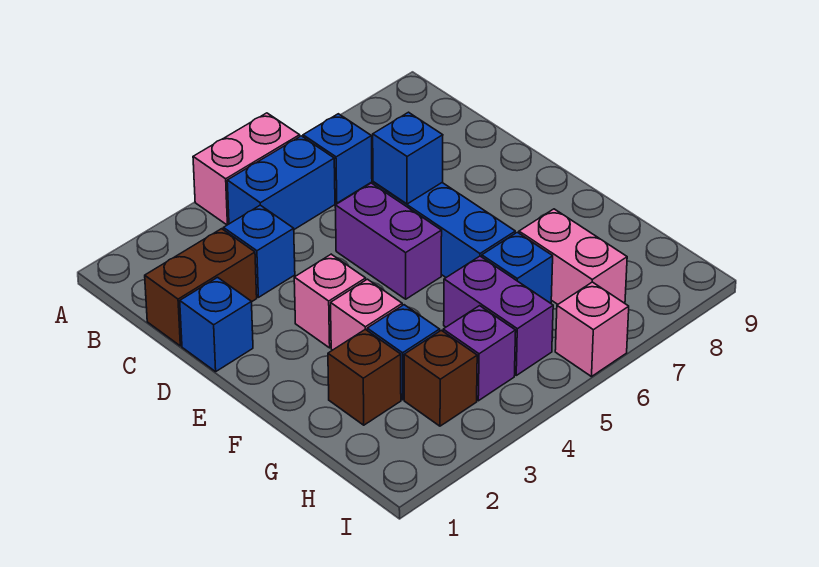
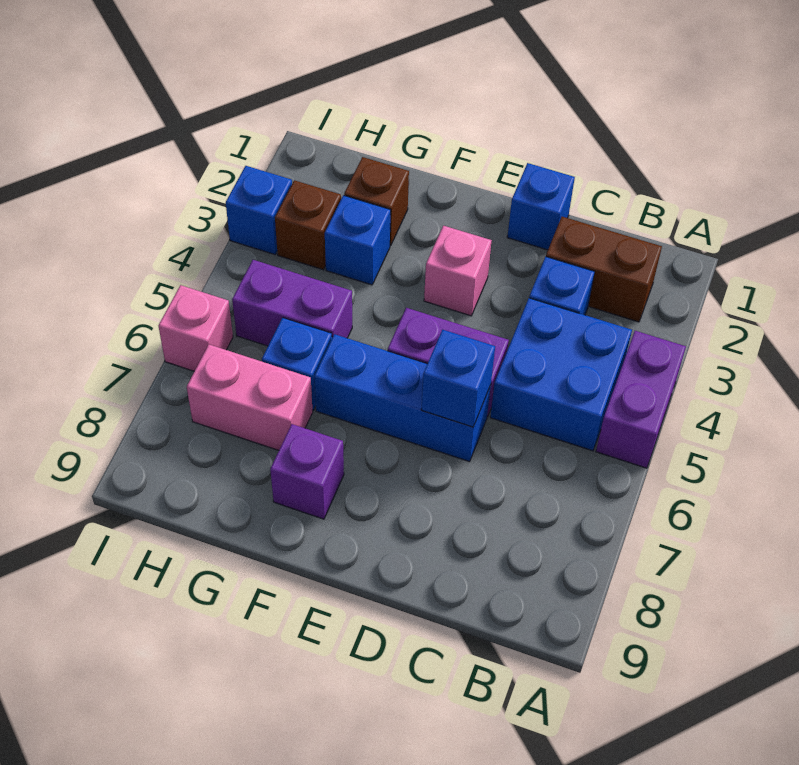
pink brick A4:A5 level 1 -> purple brick A4:A5 level 1
blue brick B4:B5 level 1 -> blue brick B4:C5 level 1
blue brick B6 level 1 -> blue brick I3 level 1
brown brick C1:C2 level 1 -> brown brick B2:C2 level 1
pink brick F3 level 1 -> none
purple brick H4 level 1 -> purple brick F8 level 1

